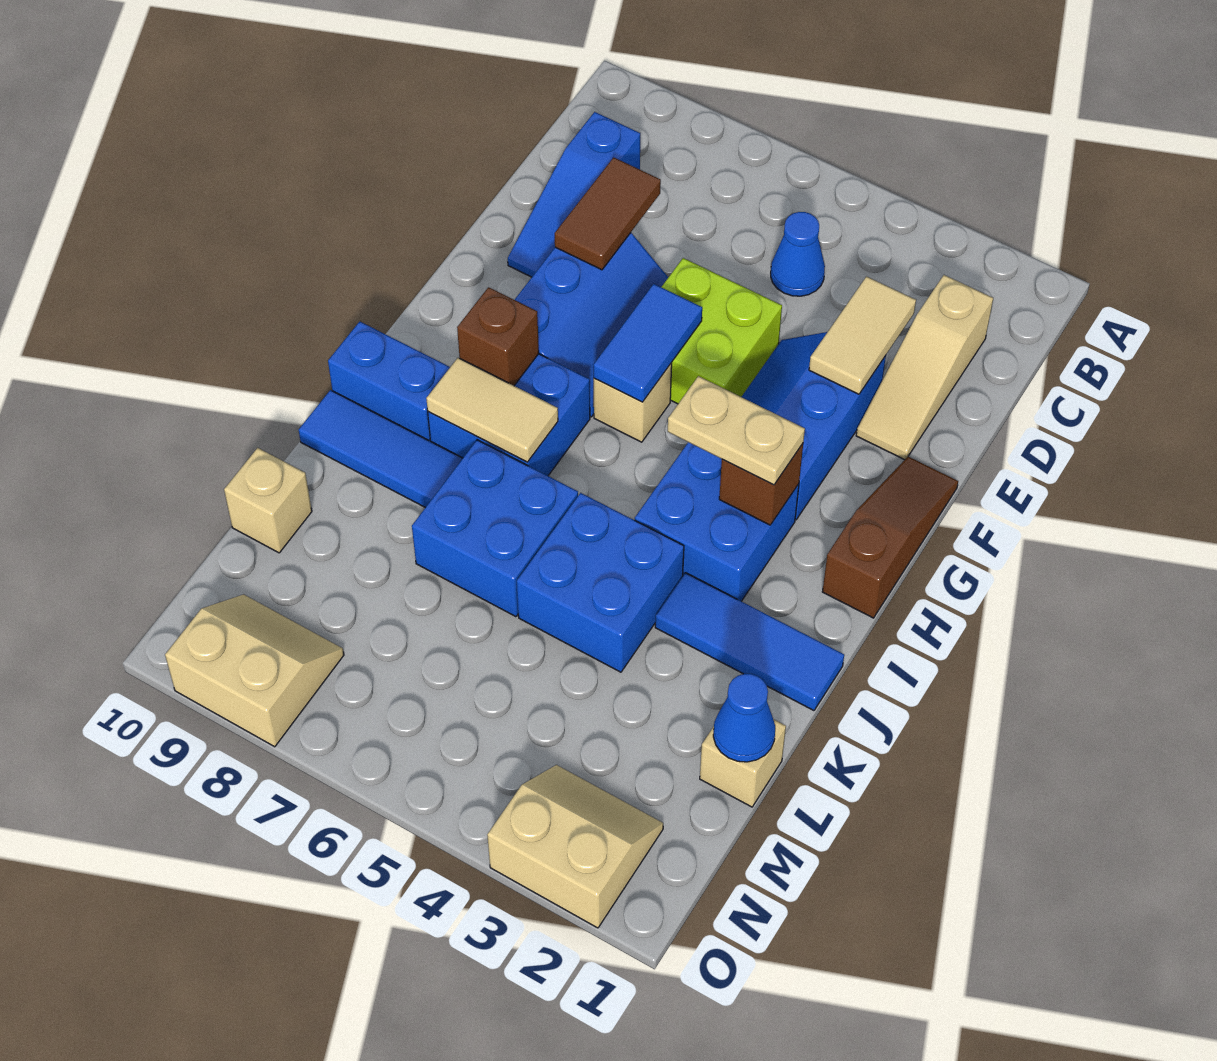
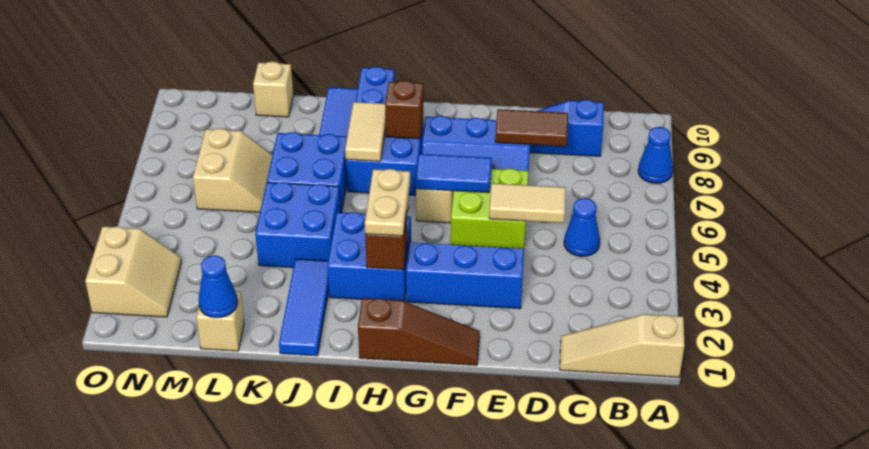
none -> blue cone A8 level 1
tan slope C2:E2 level 1 top C -> tan slope A1:C1 level 1 top A
tan tile D3:E3 level 2 -> tan tile D5:E5 level 2
tan slope N8:O9 level 1 top O -> tan slope L6:M7 level 1 top M

